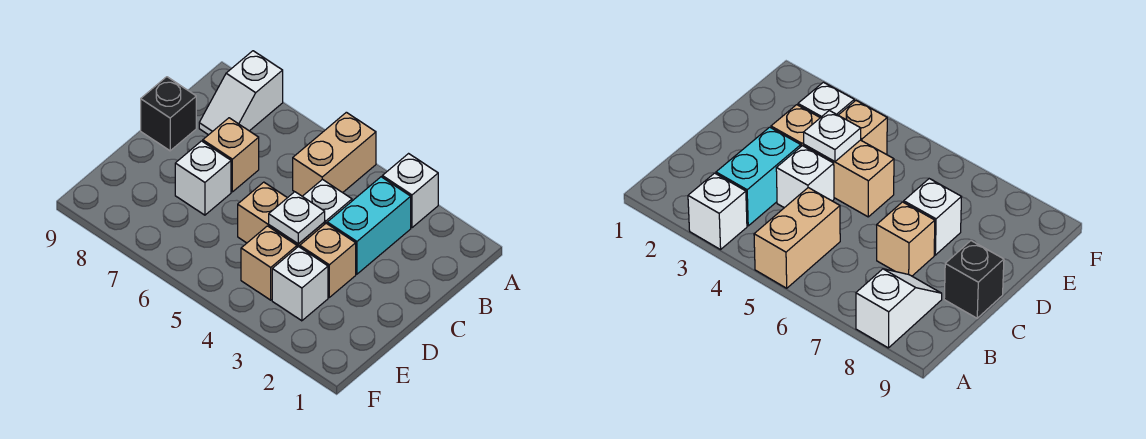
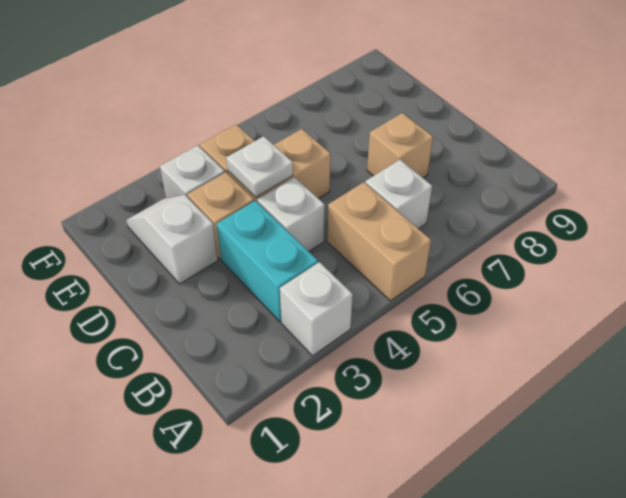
white slope A8:B8 level 1 top A -> white slope D2:E2 level 1 top D
black brick C9 level 1 -> none
white brick D7 level 1 -> white brick B6 level 1

